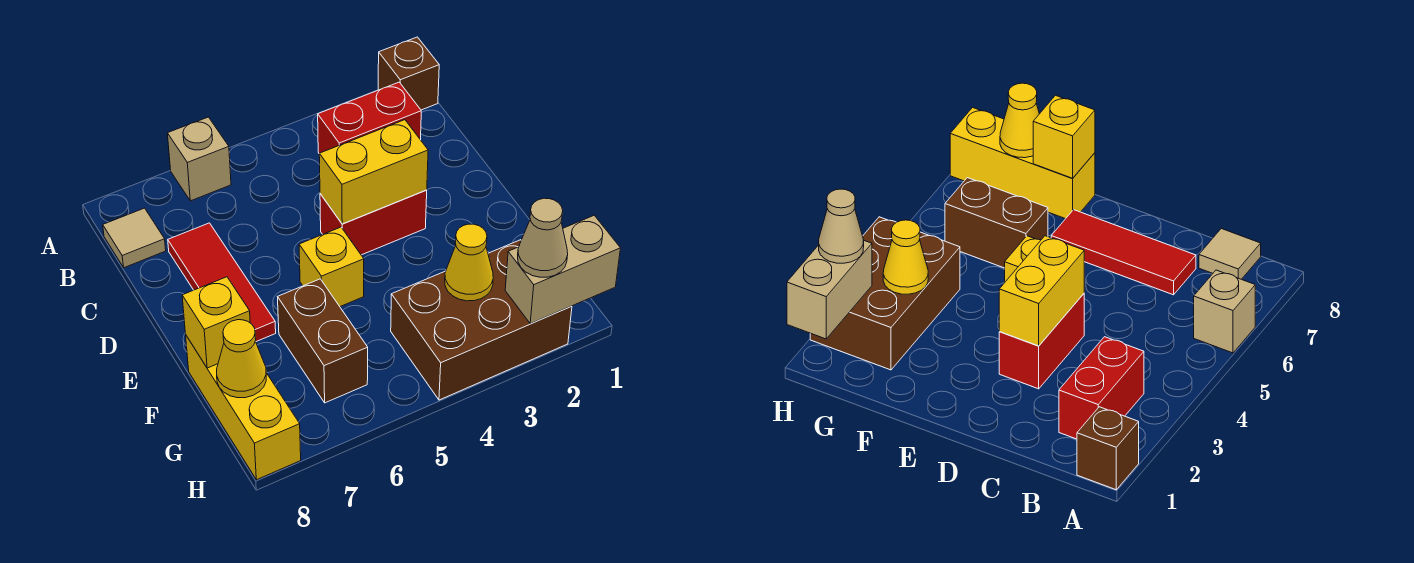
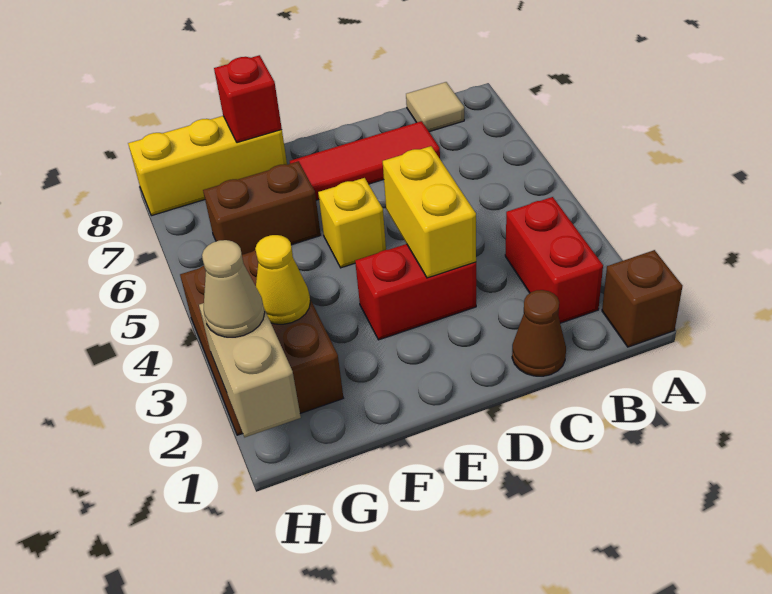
tan brick A6 level 1 -> none
none -> brown cone C1 level 1
red brick D3:D4 level 1 -> red brick D3:E3 level 1
yellow brick F8 level 2 -> red brick F8 level 2
yellow cone G8 level 2 -> none

